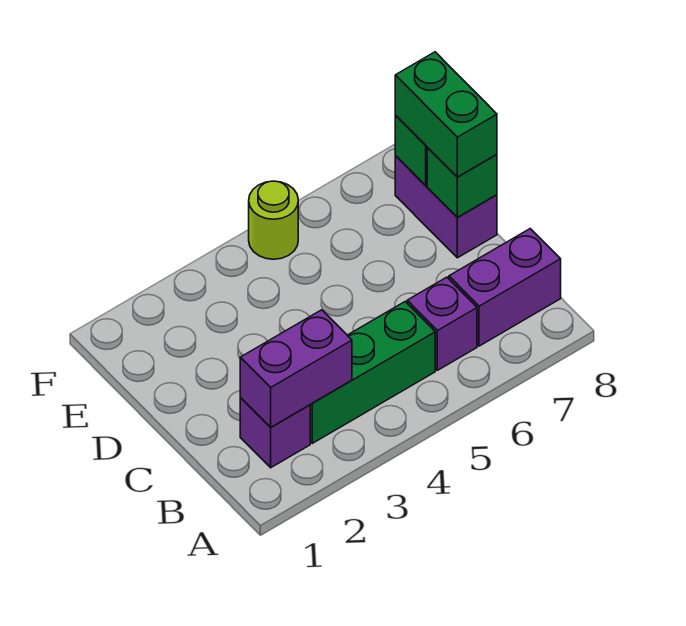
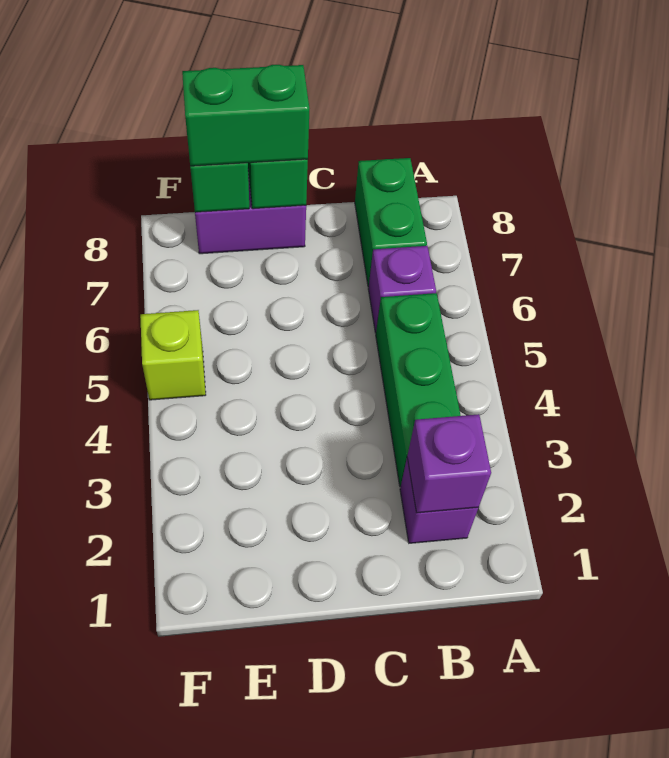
purple brick B2:B3 level 2 -> purple brick B2 level 2
purple brick B7:B8 level 1 -> green brick B7:B8 level 1
lime round brick F5 level 1 -> lime brick F5 level 1

